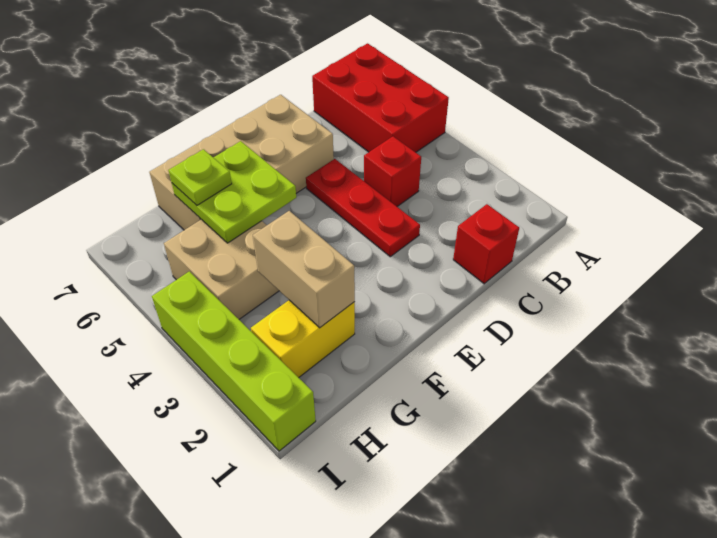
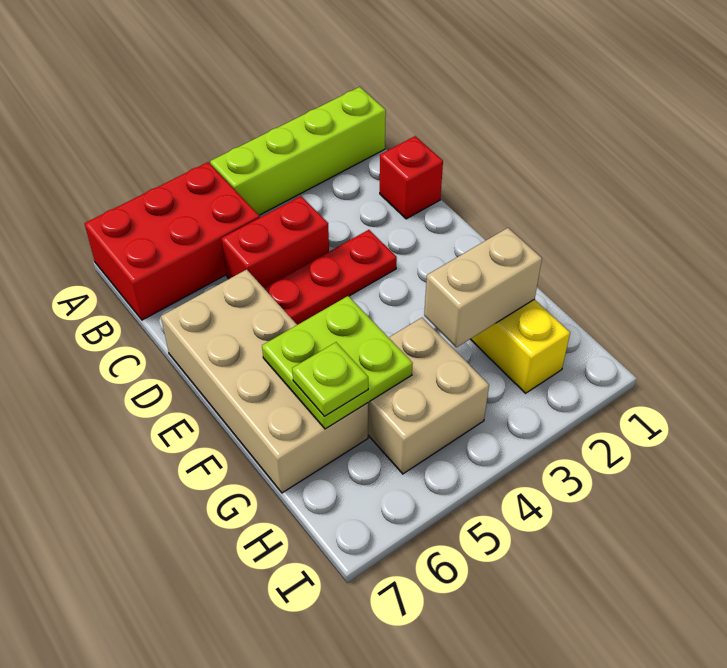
red brick C4 level 1 -> red brick C4:C5 level 1
lime brick I1:I4 level 1 -> lime brick A1:A4 level 1

